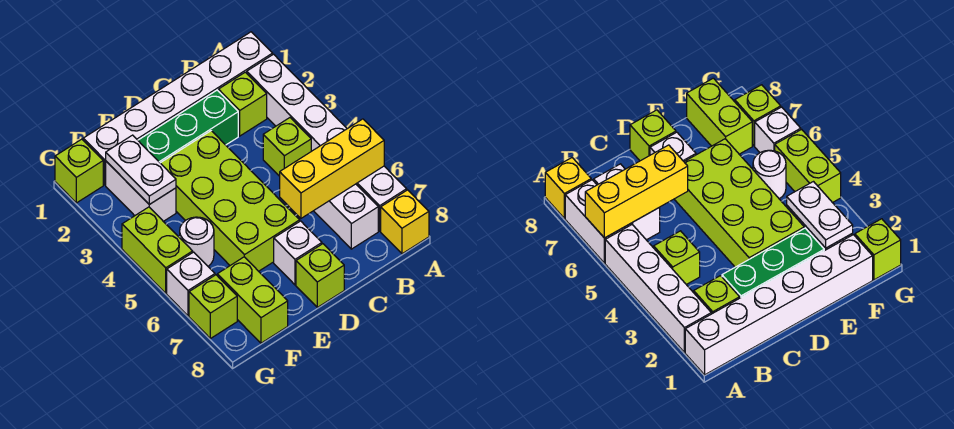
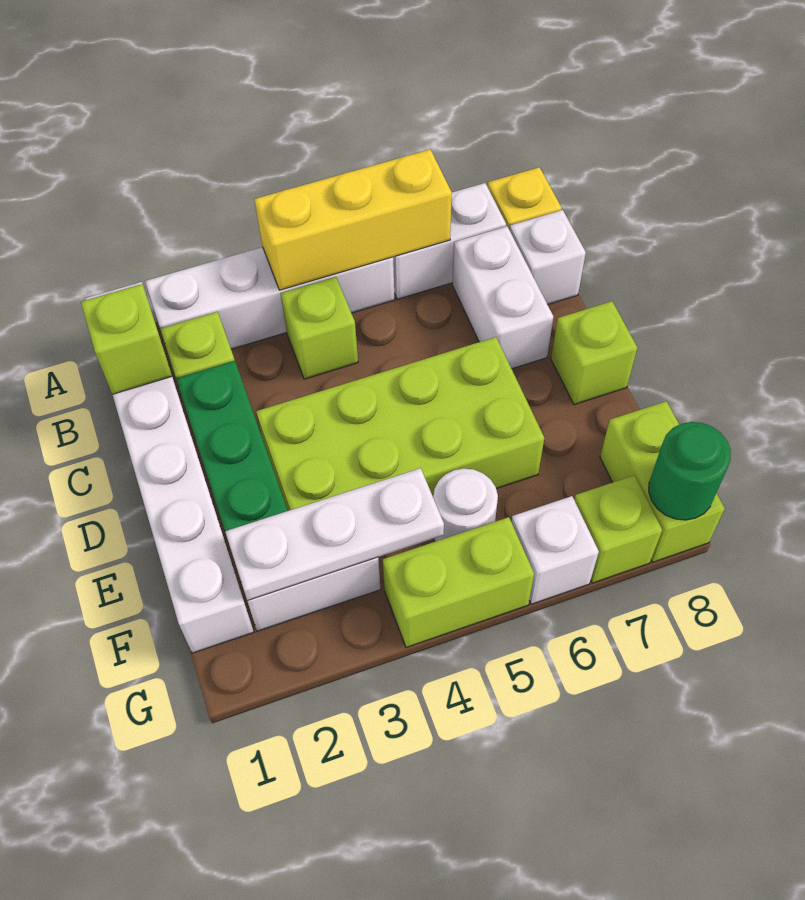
yellow brick A6:C6 level 2 -> yellow brick A4:A6 level 2
white brick B6:B7 level 1 -> white brick B7:C7 level 1
white brick D7 level 1 -> white brick B8 level 1
white plate F2:F3 level 2 -> white plate F2:F4 level 2
lime brick F7:F8 level 1 -> lime brick F8:G8 level 1
lime brick G1 level 1 -> lime brick B1 level 2
none -> green round brick G8 level 2

